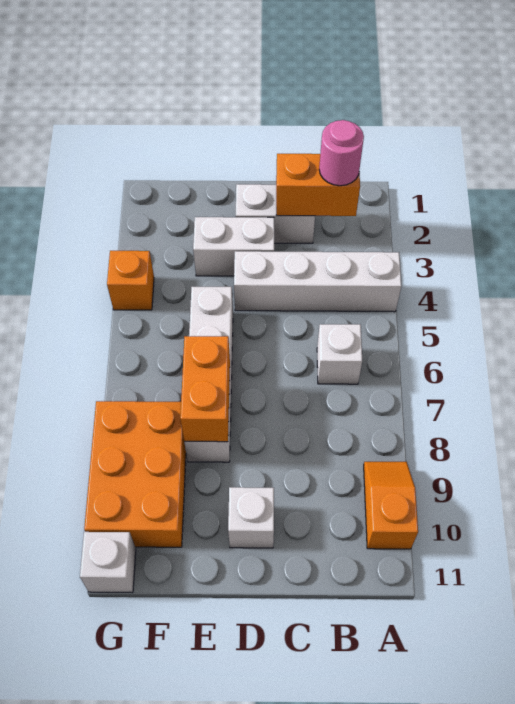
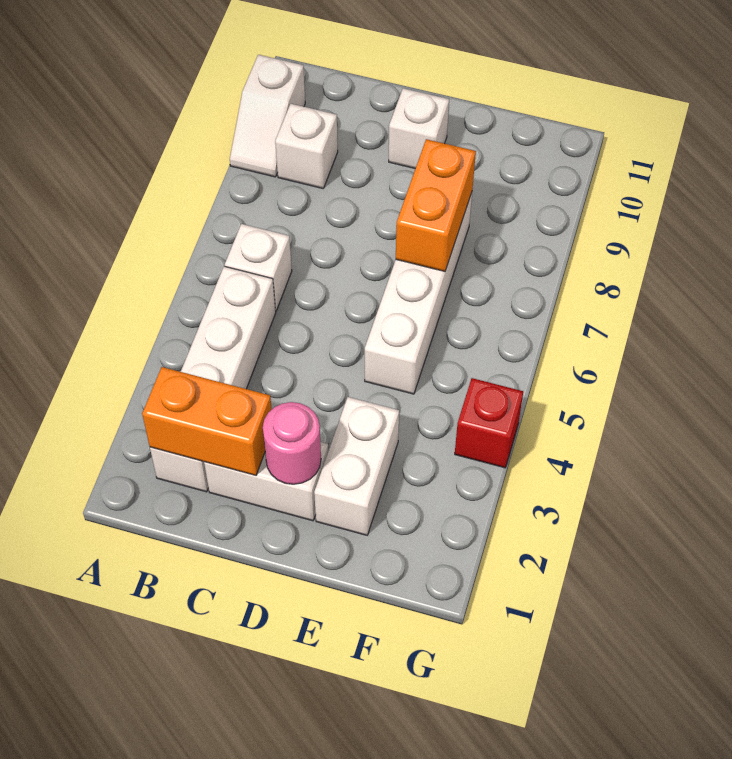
white brick A4:D4 level 1 -> white brick B2:B5 level 1
orange slope A9:A10 level 1 top 10 -> white slope A9:A10 level 1 top 10
pink round brick B2 level 3 -> pink round brick D2 level 2
white brick D3:E3 level 1 -> white brick E2:E3 level 1
orange brick F8:G10 level 1 -> none
orange brick G4 level 1 -> red brick G4 level 1
white brick G11 level 1 -> white brick B9 level 1

